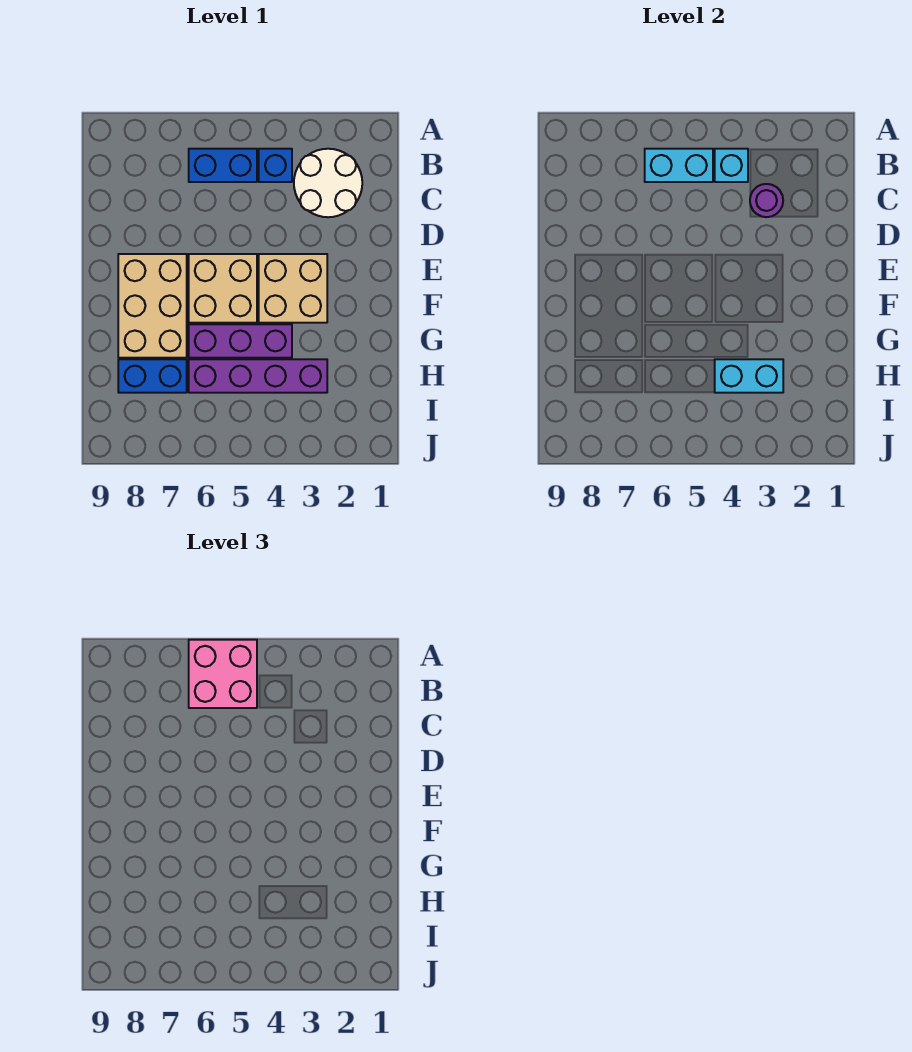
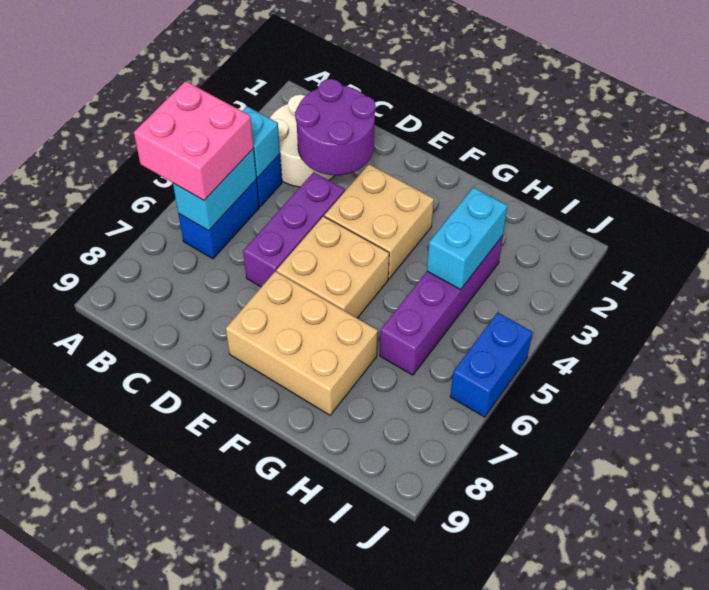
purple round brick C3 level 2 -> purple round brick C2:D3 level 2
purple brick G4:G6 level 1 -> purple brick D4:D6 level 1
blue brick H7:H8 level 1 -> blue brick J5:J6 level 1

